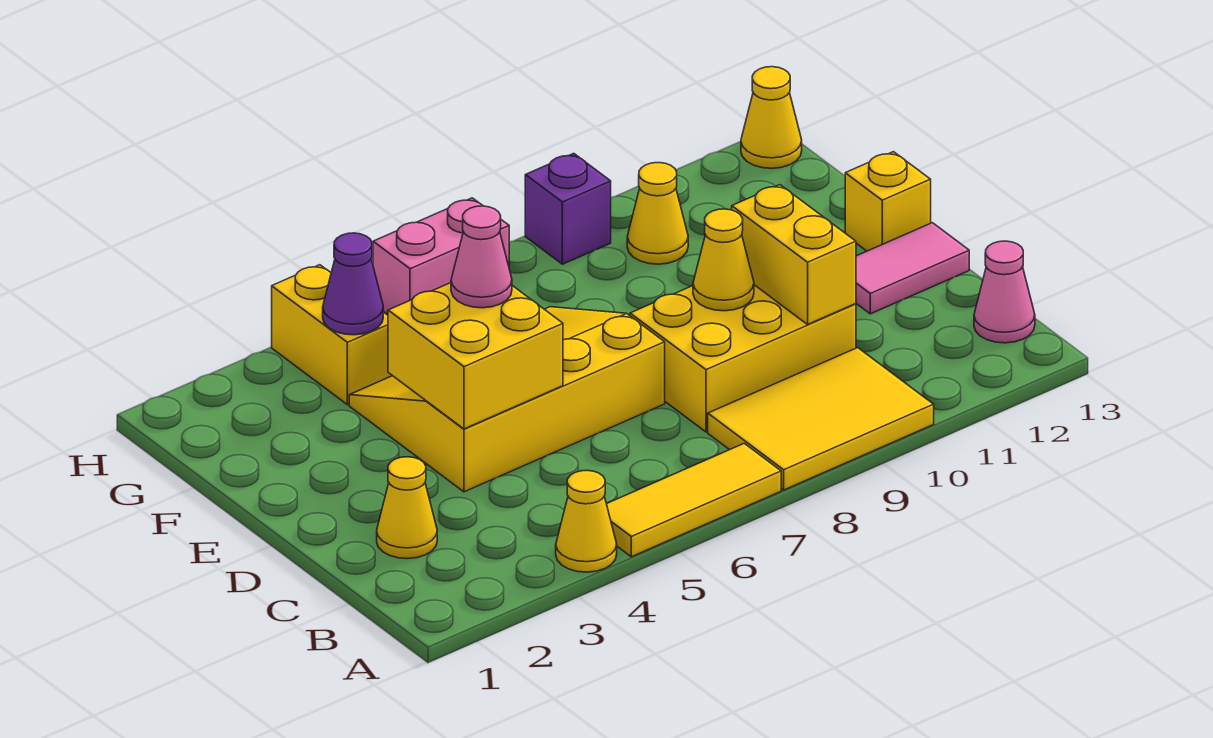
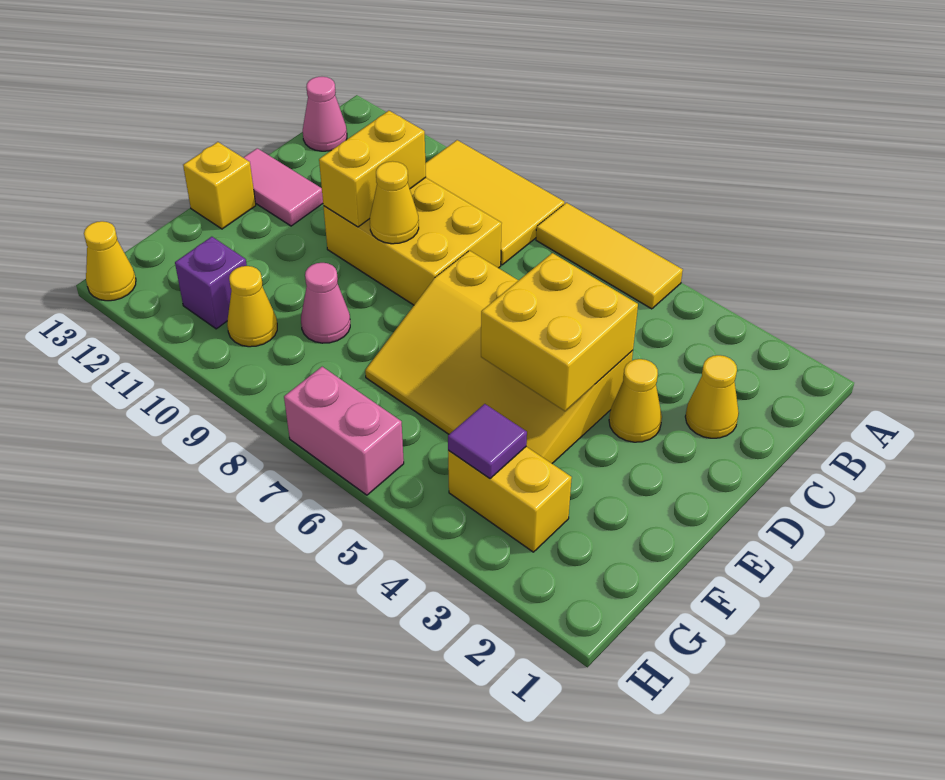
yellow cone A4 level 1 -> yellow cone D3 level 1
pink cone E5 level 3 -> pink cone F9 level 1
yellow brick G4:H4 level 1 -> yellow brick G3:G4 level 1
purple cone G4 level 2 -> purple tile G4 level 2
purple brick H9 level 1 -> purple brick G11 level 1

